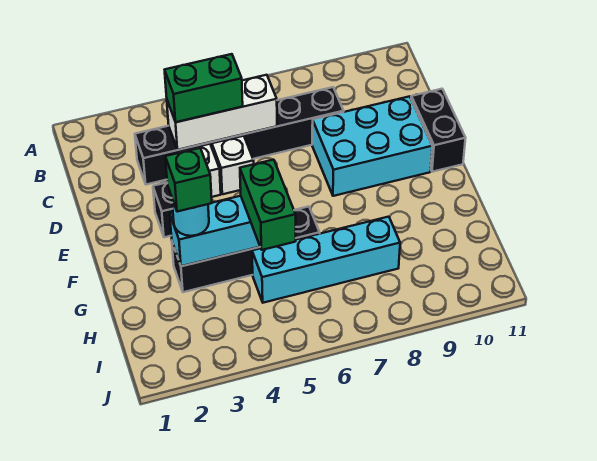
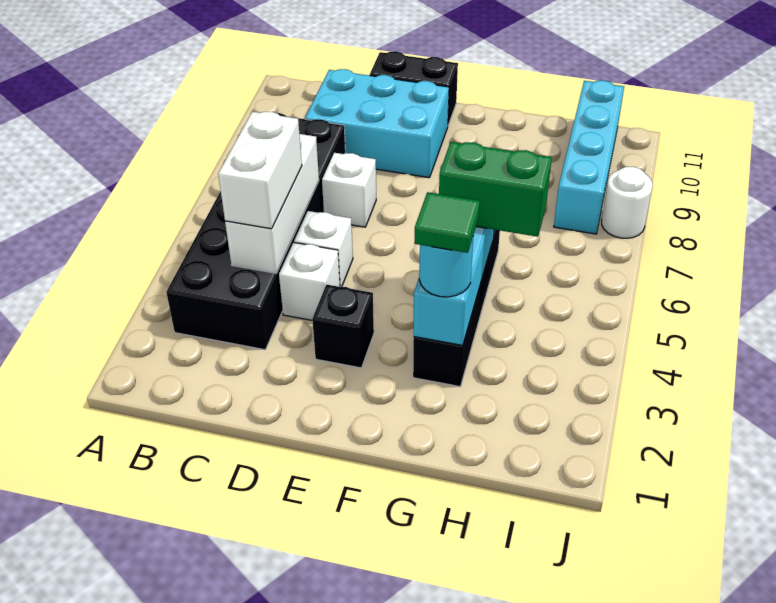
black brick C3:C8 level 1 -> black brick B3:C8 level 1
green brick C4:C5 level 3 -> white brick C4:C5 level 3
none -> white brick D7 level 1
cyan brick D8:E10 level 1 -> cyan brick C9:E10 level 1
green brick G3 level 4 -> green tile G3 level 4
cyan brick H5:H8 level 1 -> cyan brick I8:I11 level 1
none -> white round brick J8 level 1

